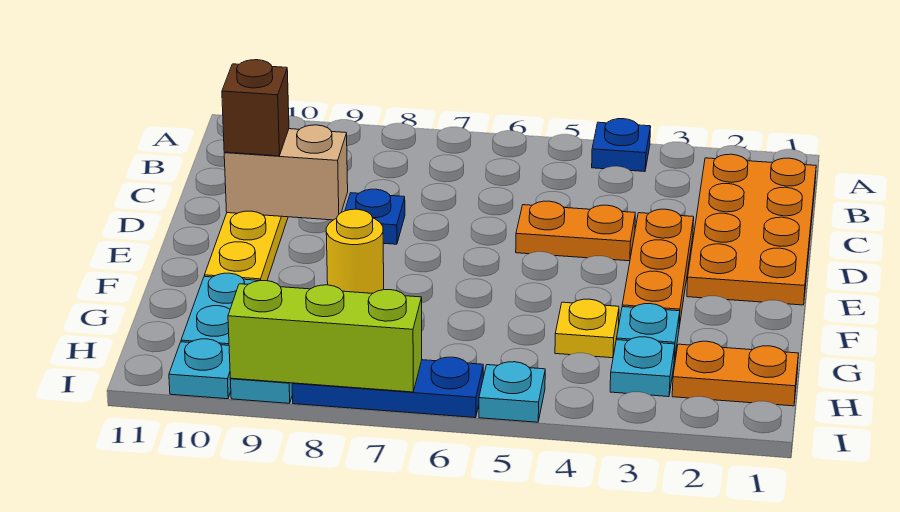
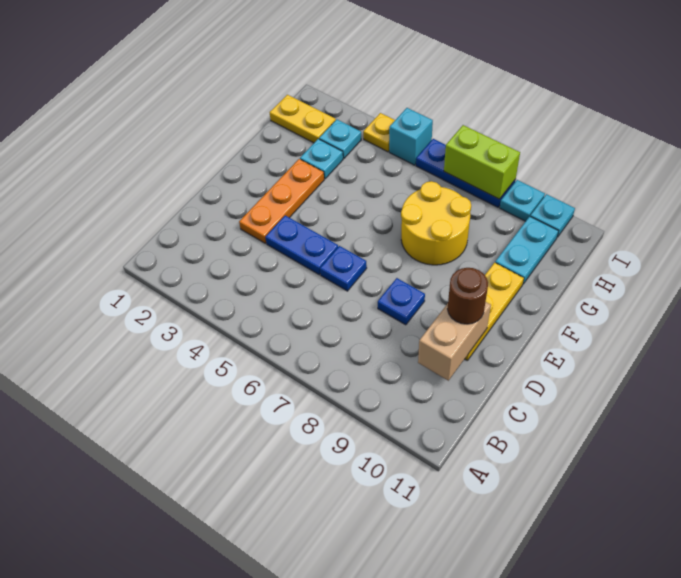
blue plate A4 level 1 -> blue plate D6 level 1
orange plate B1:E2 level 1 -> none
orange plate D4:D5 level 1 -> blue plate D4:D5 level 1
tan brick D9:D10 level 2 -> tan brick C10:D10 level 2
brown brick D10 level 3 -> brown round brick D10 level 3
yellow round brick F8 level 1 -> yellow round brick F7:G8 level 1
yellow plate G4 level 1 -> yellow plate I4 level 1
orange plate H1:H2 level 1 -> yellow plate H1:H2 level 1
cyan plate I5 level 1 -> cyan brick I5 level 1
lime brick I7:I9 level 2 -> lime brick I7:I8 level 2

